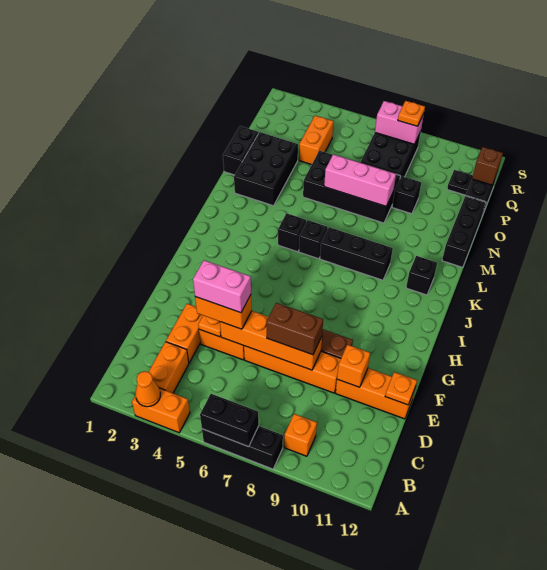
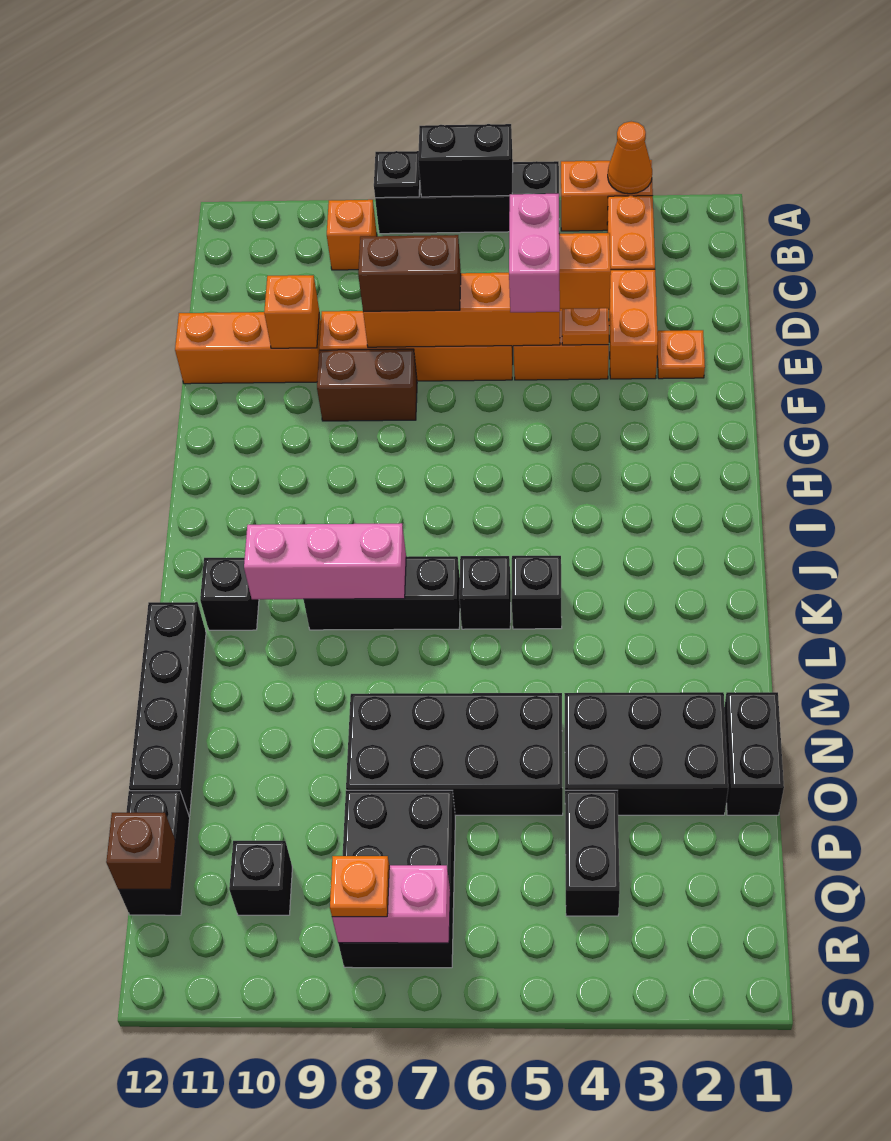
black brick A6:A8 level 1 -> black brick A5:A8 level 1
pink brick E4:E5 level 4 -> pink brick E5:F5 level 4
orange plate E12 level 2 -> orange plate E2 level 1
black brick M2:O3 level 1 -> black brick N2:O4 level 1
black brick M12:O12 level 1 -> black brick L12:O12 level 1
pink brick N6:N8 level 2 -> pink brick K8:K10 level 2
black brick O9 level 1 -> black brick Q10 level 1
orange brick P4:Q4 level 1 -> black brick P4:Q4 level 1
black plate Q11 level 1 -> black plate A8 level 2

